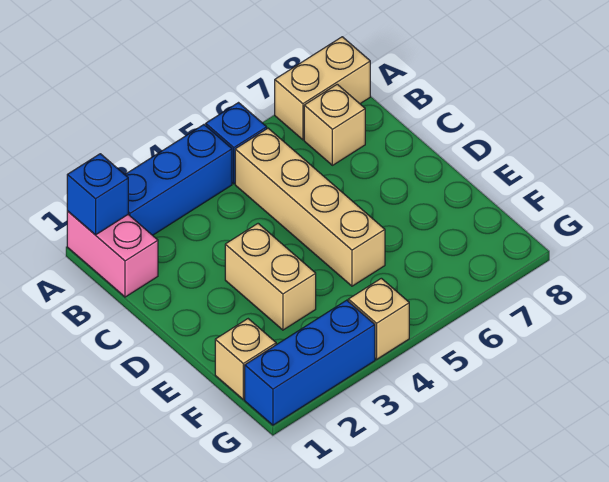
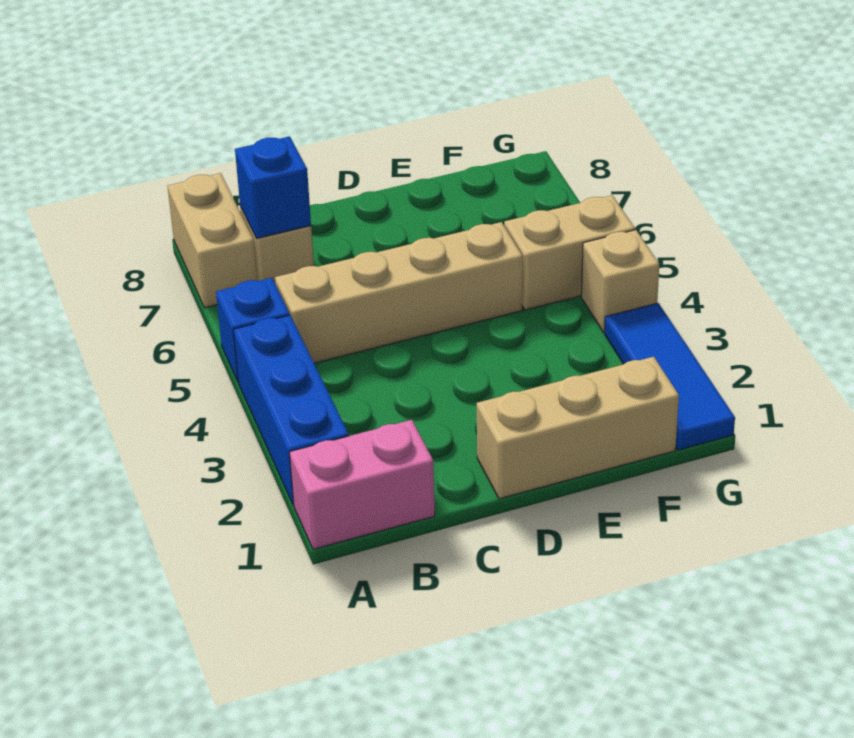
blue brick A1 level 2 -> blue brick B7 level 2
tan brick D3:E3 level 1 -> tan brick F5:G5 level 1
tan brick F1 level 1 -> tan brick D1:F1 level 1
blue brick G1:G3 level 1 -> blue tile G1:G3 level 1

